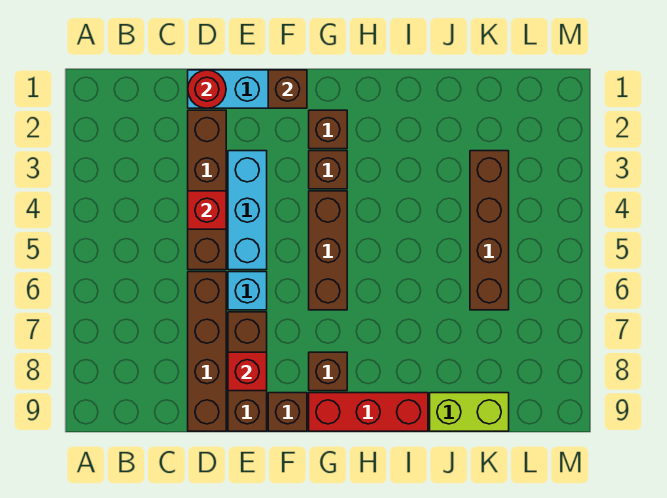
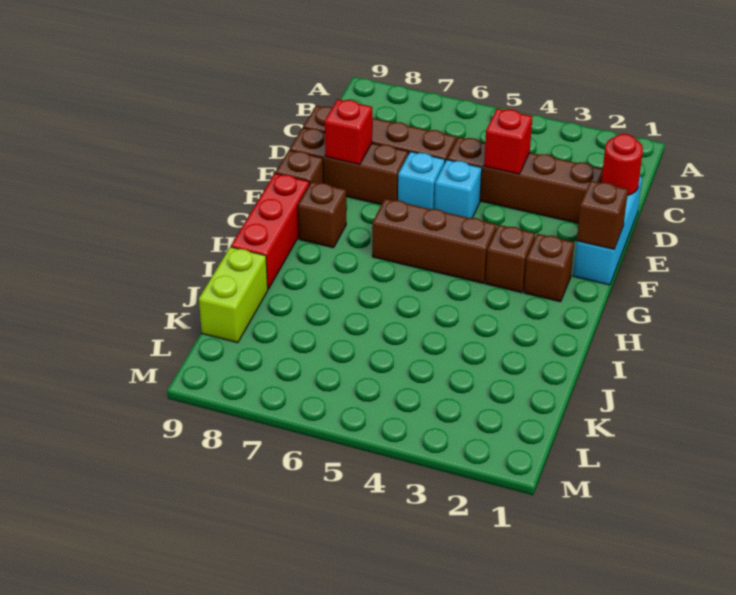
cyan brick E3:E5 level 1 -> cyan brick E5 level 1
brown brick K3:K6 level 1 -> none

